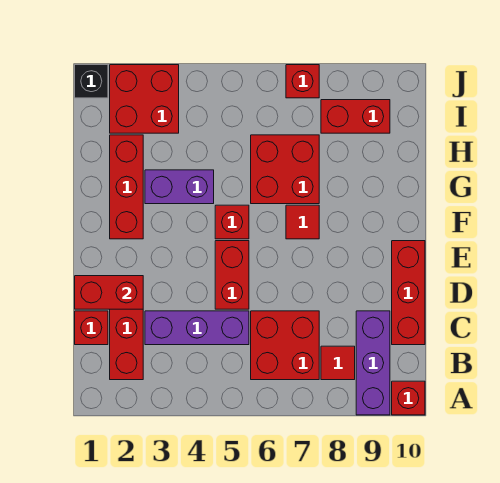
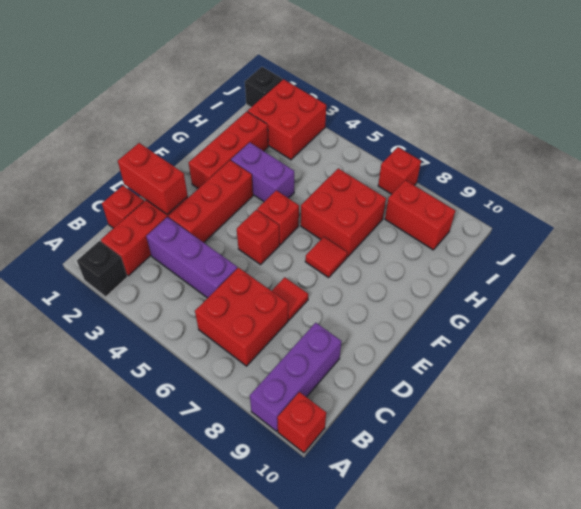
none -> black brick A2 level 1
red tile B8 level 1 -> red tile D7 level 1
red brick C10:E10 level 1 -> red brick D3:F3 level 1
red brick D5:E5 level 1 -> red brick E5 level 1

